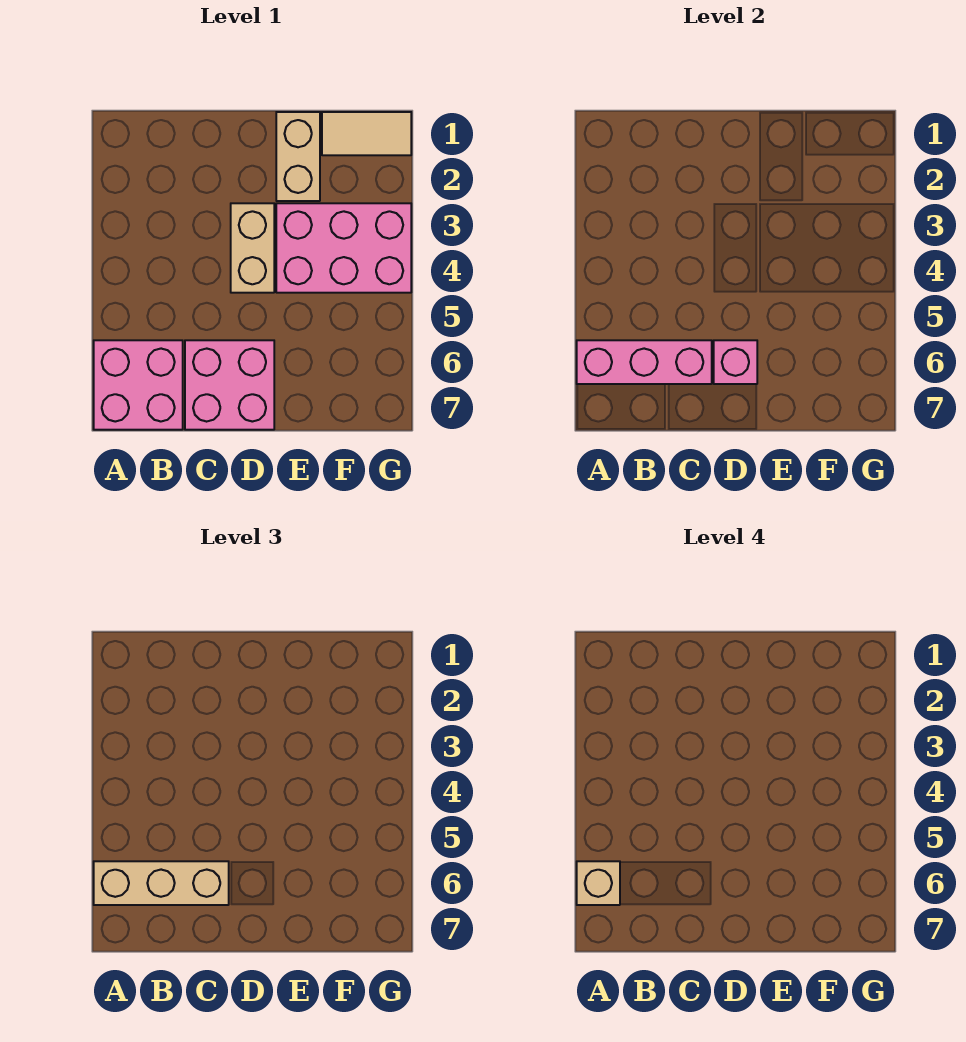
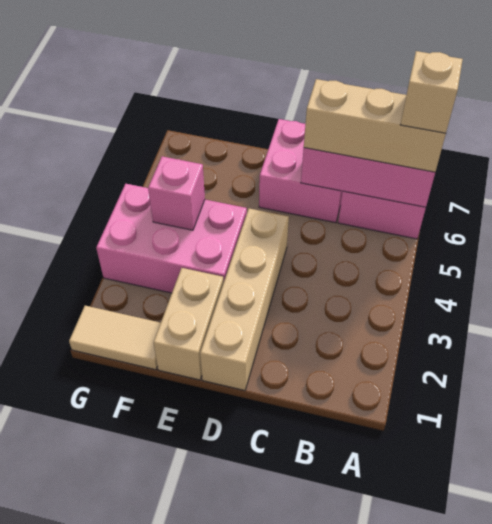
tan brick D3:D4 level 1 -> tan brick D1:D4 level 1
pink brick D6 level 2 -> pink brick F4 level 2

